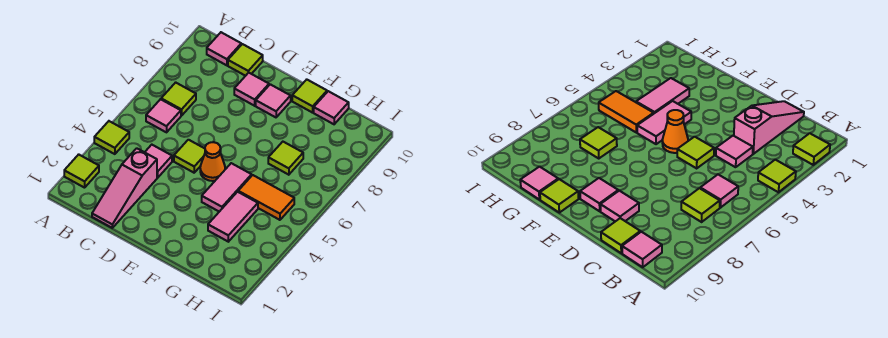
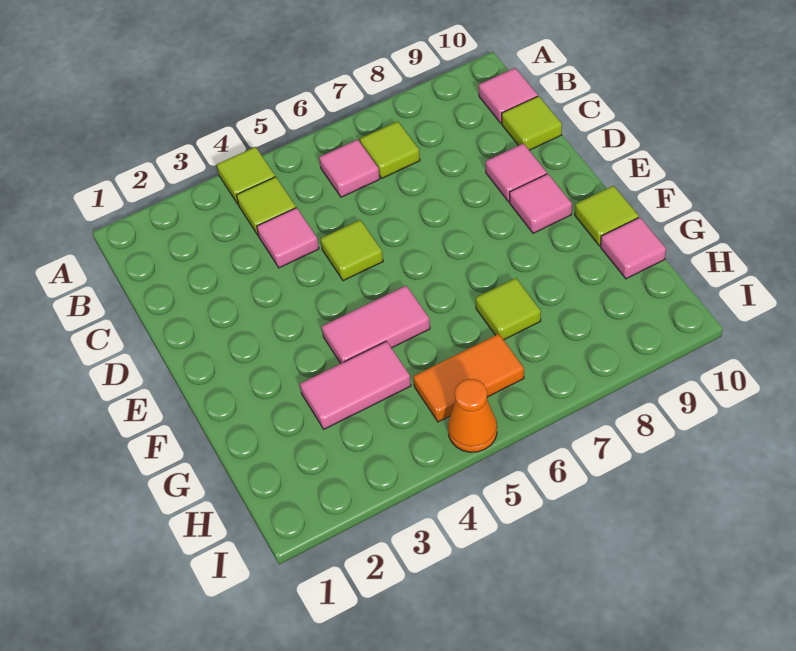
lime tile A2 level 1 -> lime tile B4 level 1
pink slope C1:C3 level 1 top 3 -> none
orange cone E5 level 1 -> orange cone I5 level 1
orange tile G5:H5 level 1 -> orange tile H5:H6 level 1

